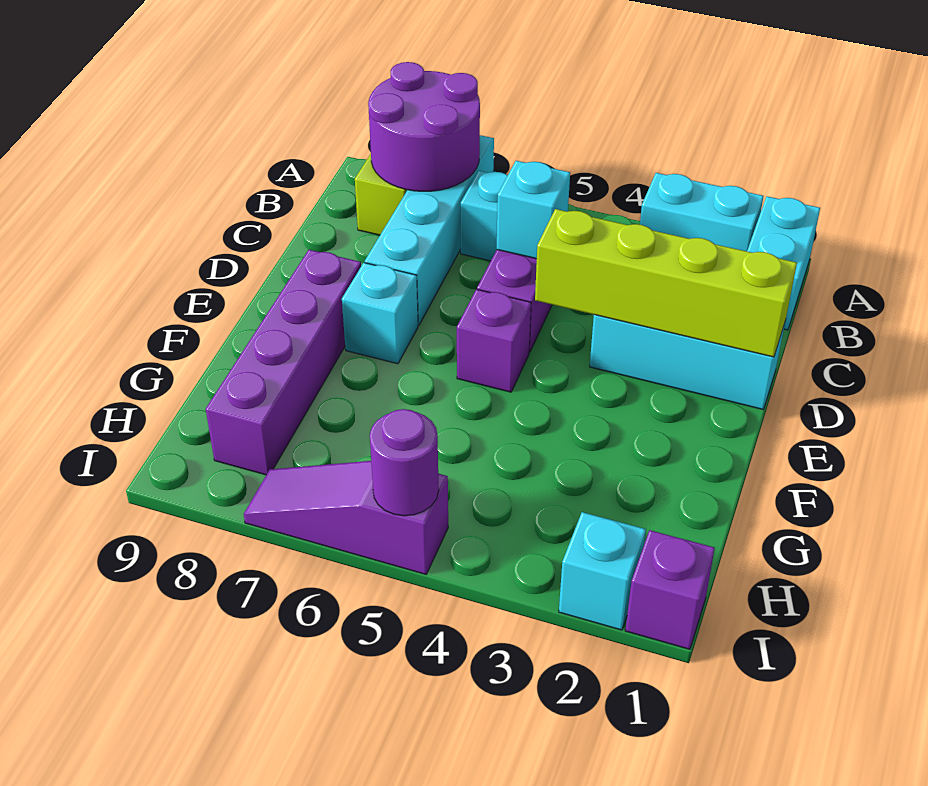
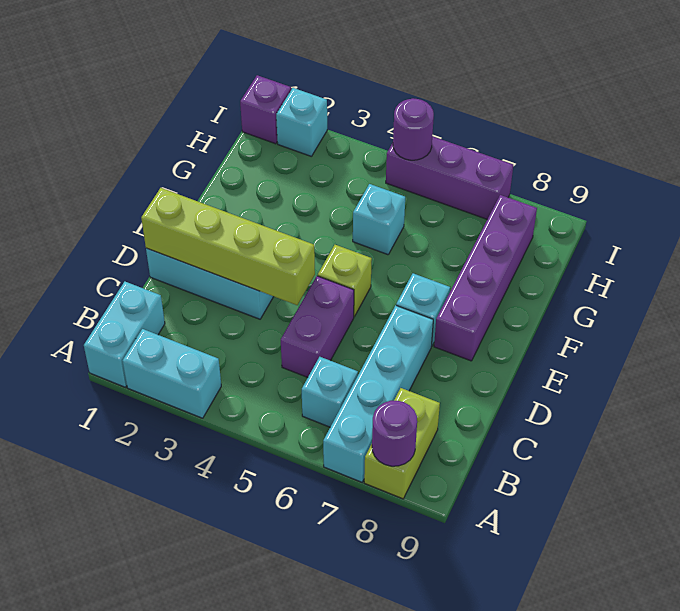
purple round brick A7:B8 level 2 -> purple round brick A8 level 2
cyan brick C5 level 2 -> cyan brick G5 level 1
purple brick E5 level 1 -> lime brick E5 level 1
purple slope I5:I7 level 1 top 5 -> purple brick I5:I7 level 1

